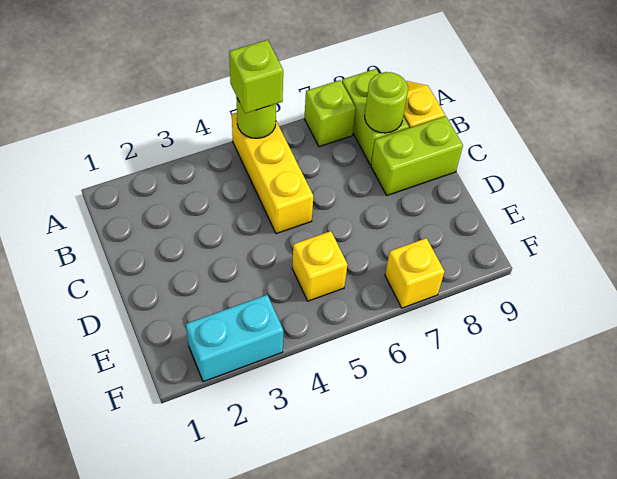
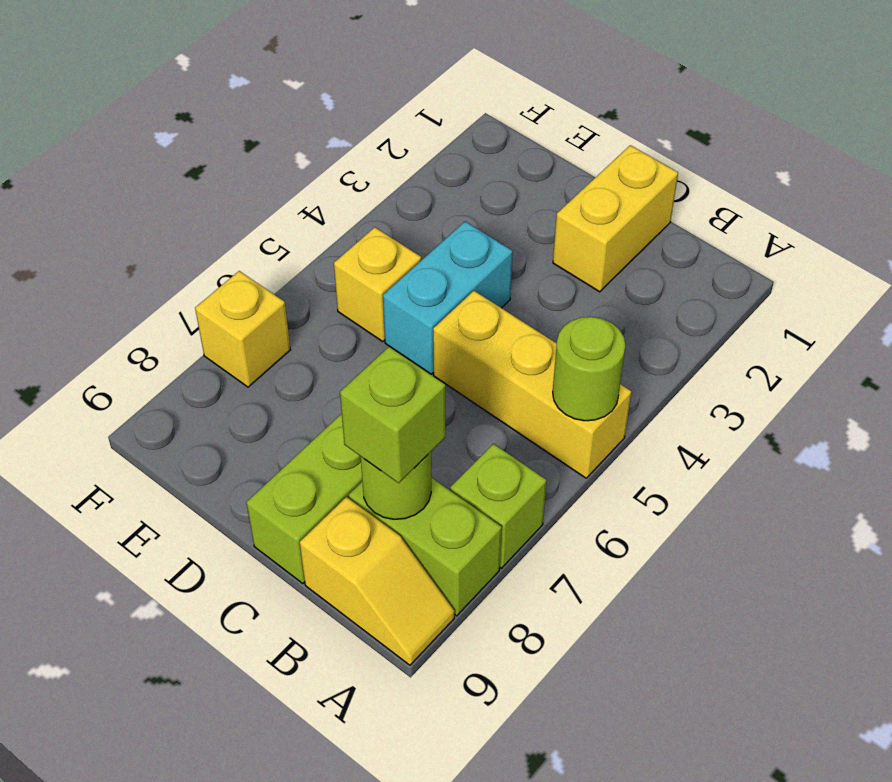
lime brick A5 level 3 -> lime brick B8 level 3
none -> yellow brick C1:C2 level 1
cyan brick F2:F3 level 1 -> cyan brick D4:D5 level 1

